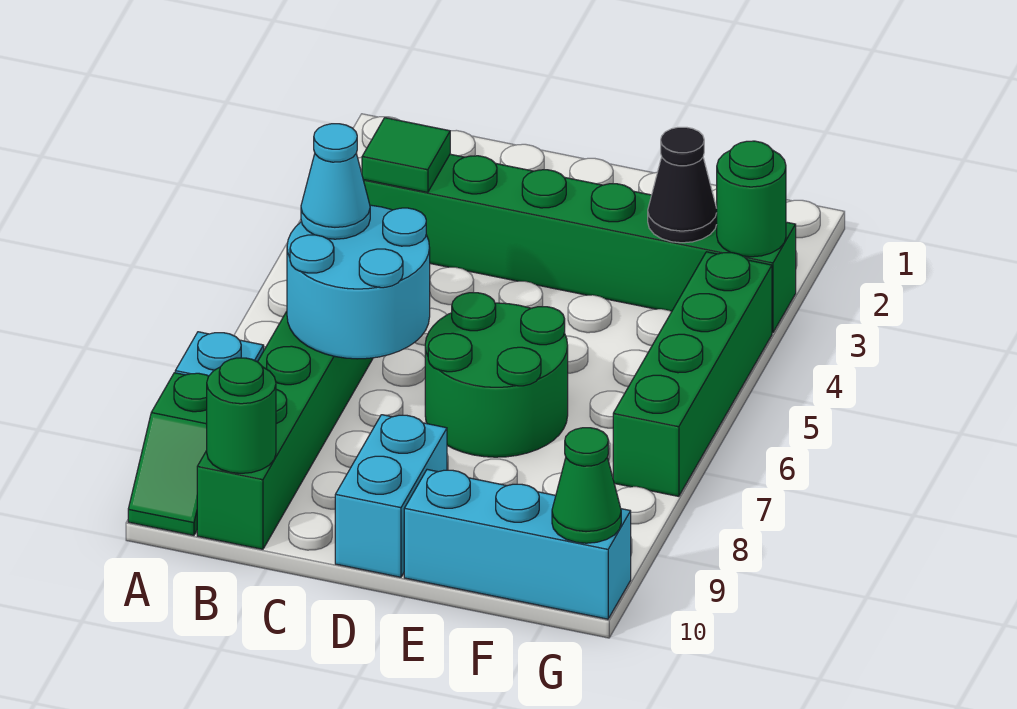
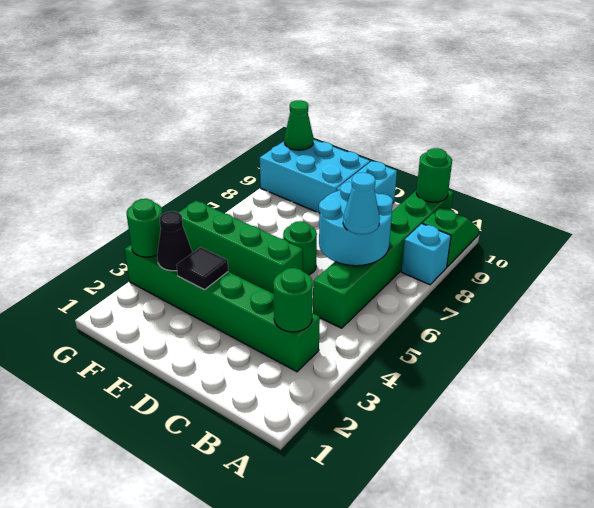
green tile B3 level 2 -> green round brick B3 level 2
green round brick D6:E7 level 1 -> green round brick D6 level 1
none -> black tile E3 level 2
cyan brick E10:G10 level 1 -> cyan brick E9:G10 level 1
green brick G4:G7 level 1 -> green brick D5:G5 level 1

